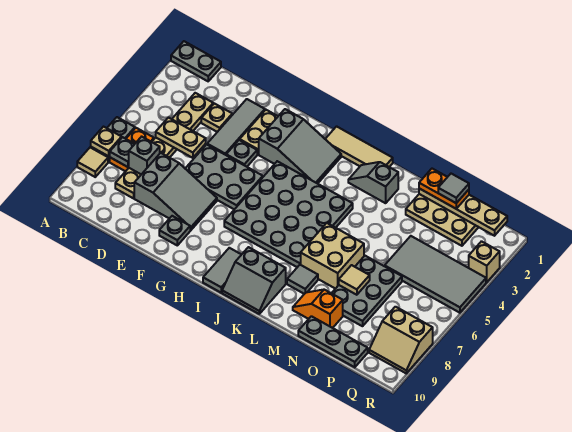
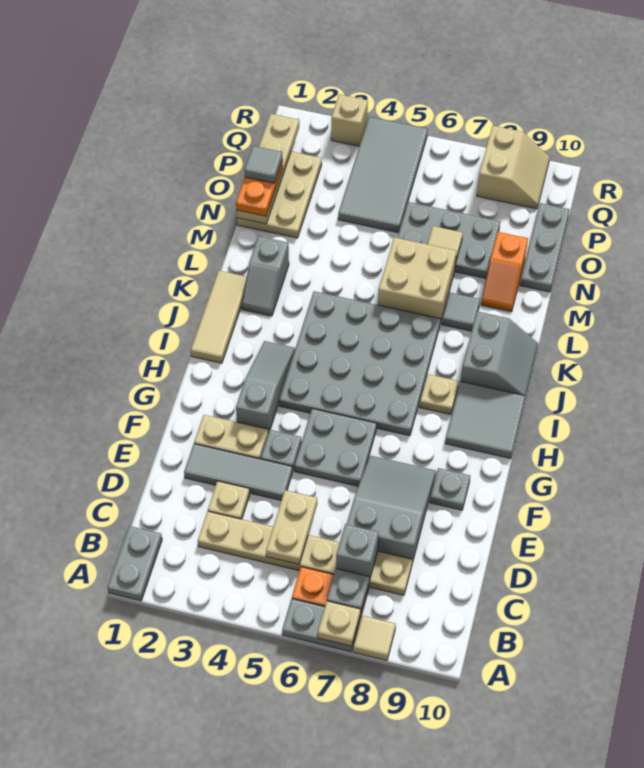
grey plate E5:G6 level 1 -> grey plate F5:G6 level 1
grey slope G2:I3 level 1 top G -> grey slope G3:I3 level 1 top G
none -> tan plate I8 level 1
grey tile I9:I10 level 1 -> grey tile H9:I10 level 1

